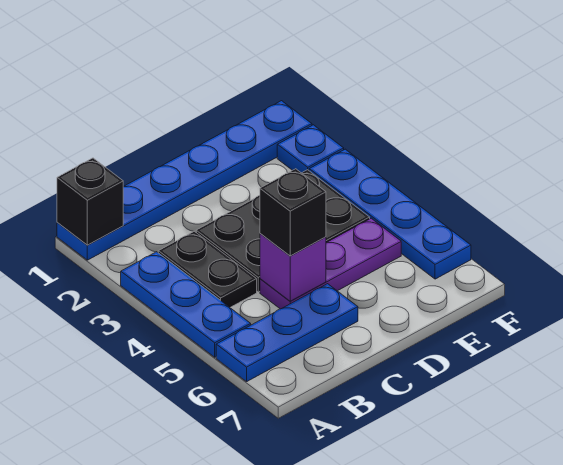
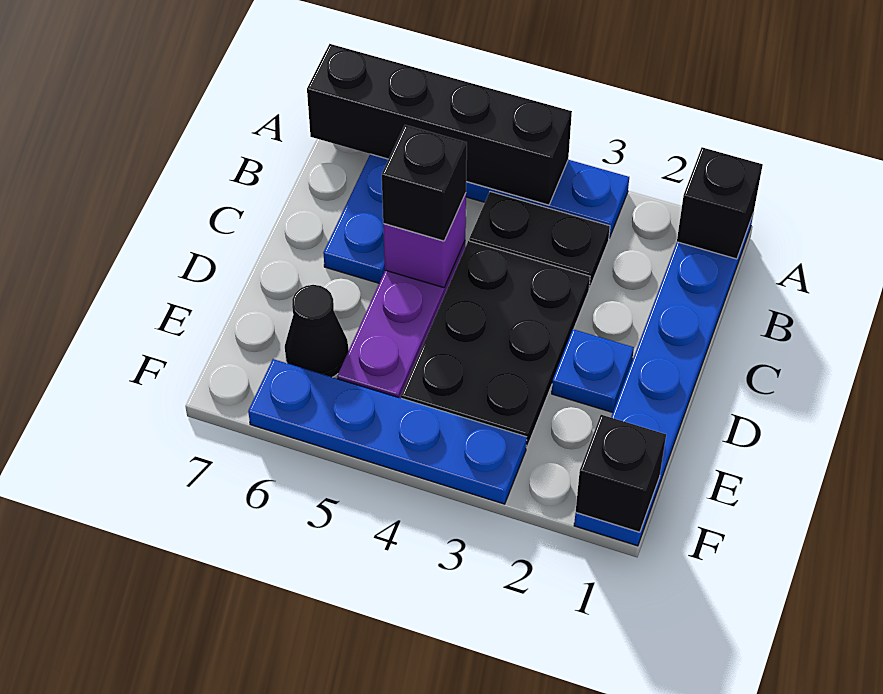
none -> black brick A4:A7 level 2
none -> black cone E6 level 1
none -> black brick F1 level 2
blue plate F2 level 1 -> blue plate D2 level 1

